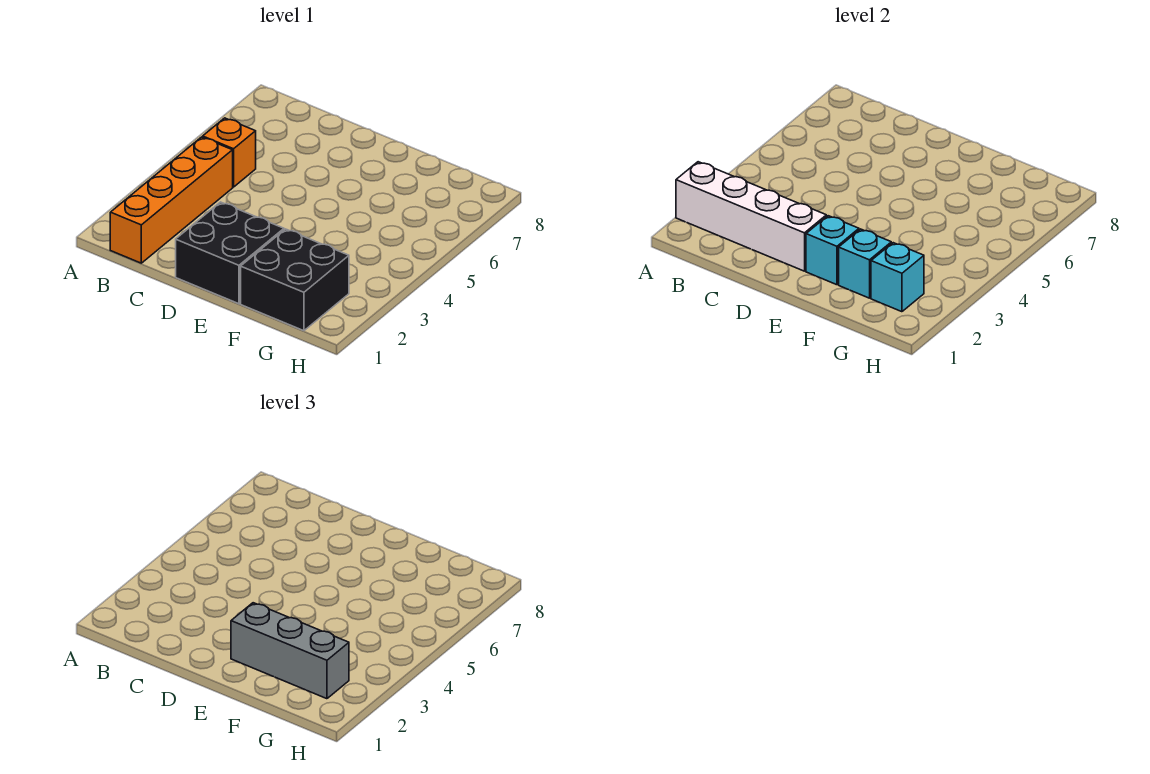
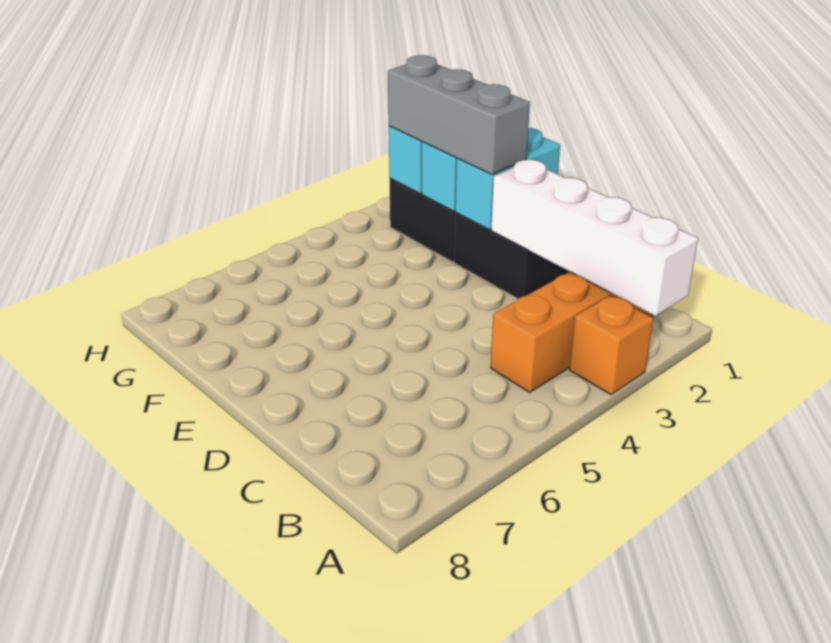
orange brick B5 level 1 -> orange brick A3 level 1
cyan brick E2 level 2 -> cyan brick E1:E2 level 2

